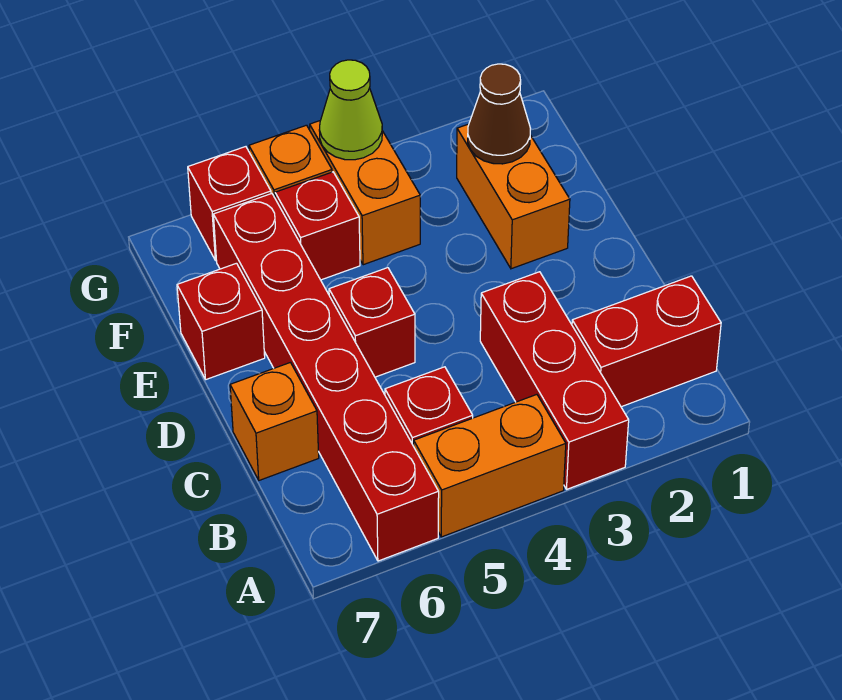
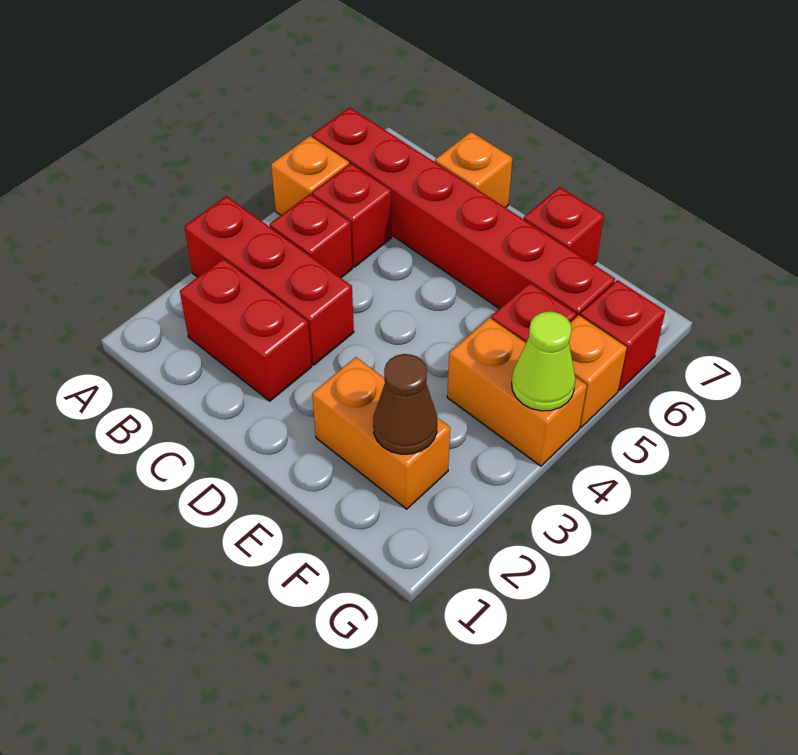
orange brick A4:A5 level 1 -> orange brick A5 level 1
red brick B1:B2 level 1 -> red brick B2:C2 level 1
red brick D5 level 1 -> red brick B4 level 1

